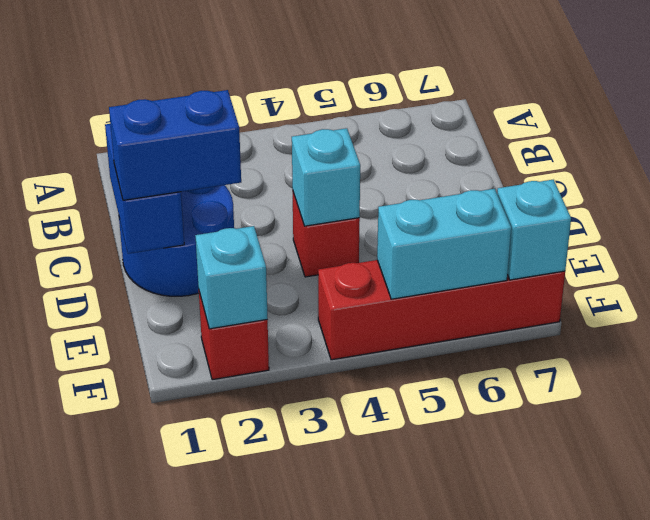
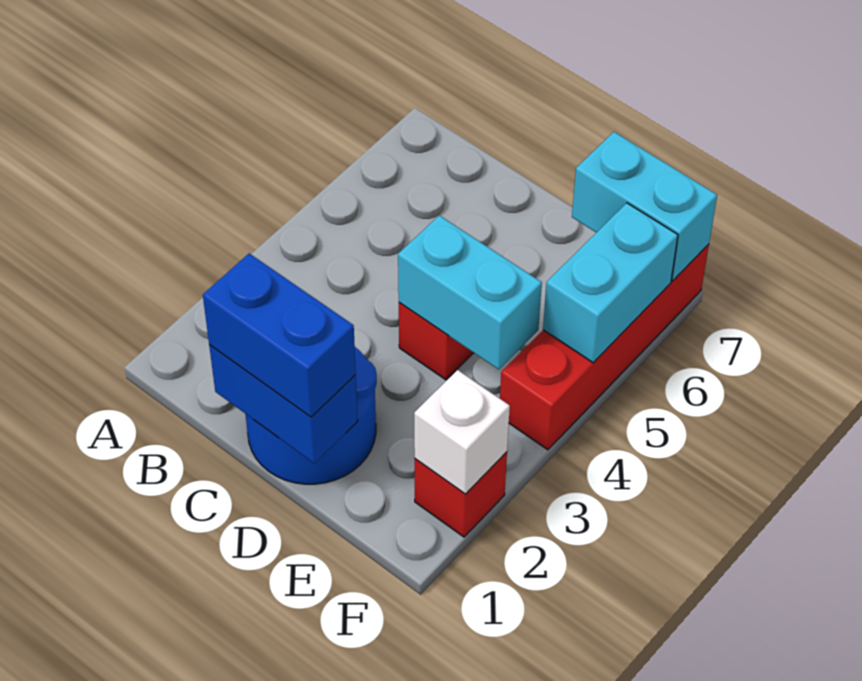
blue brick D1:D2 level 3 -> blue brick C1:D1 level 3
cyan brick D4 level 2 -> cyan brick D4:E4 level 2
cyan brick F2 level 2 -> white brick F2 level 2
cyan brick F7 level 2 -> cyan brick E7:F7 level 2

